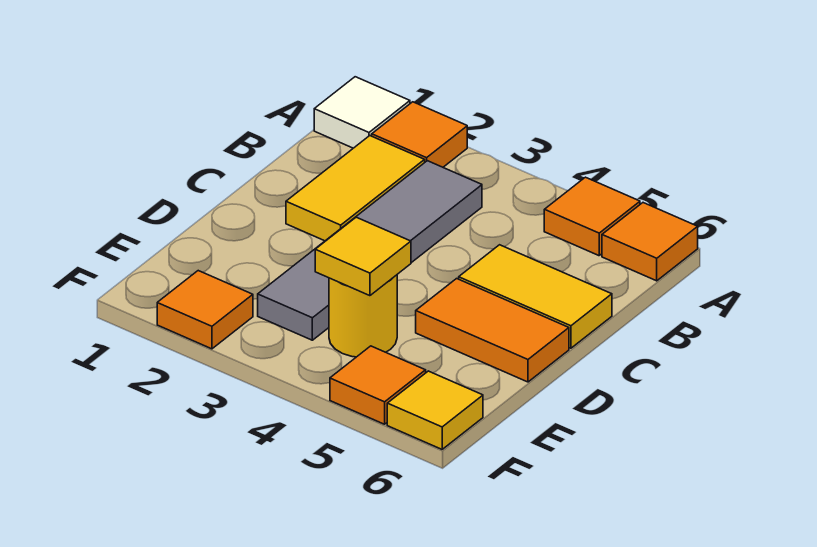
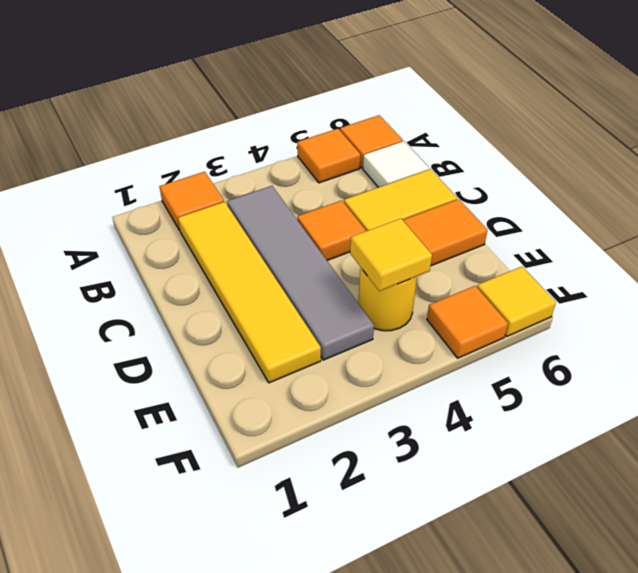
white tile A1 level 1 -> white tile B6 level 1
yellow tile B2:C2 level 1 -> yellow tile B2:E2 level 1
orange tile F2 level 1 -> orange tile C4 level 1

